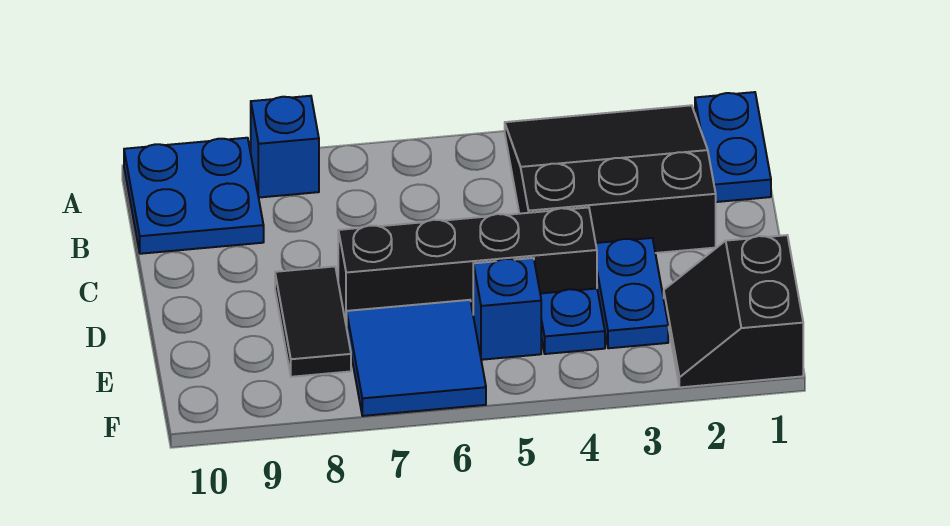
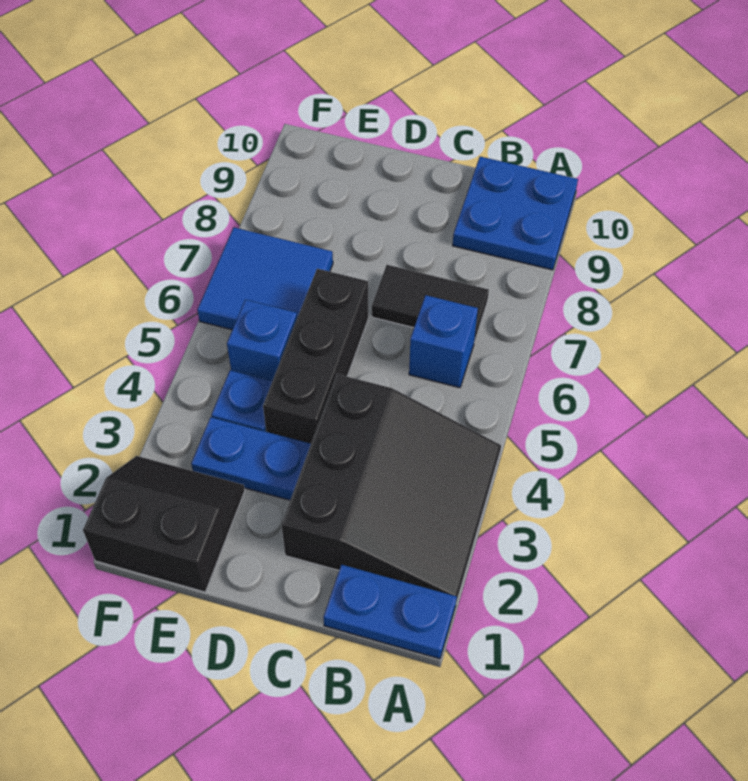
blue brick A8 level 1 -> blue brick B6 level 1
black brick D4:D7 level 1 -> black brick D4:D6 level 1
black tile D8:E8 level 1 -> black tile B7:C7 level 1

